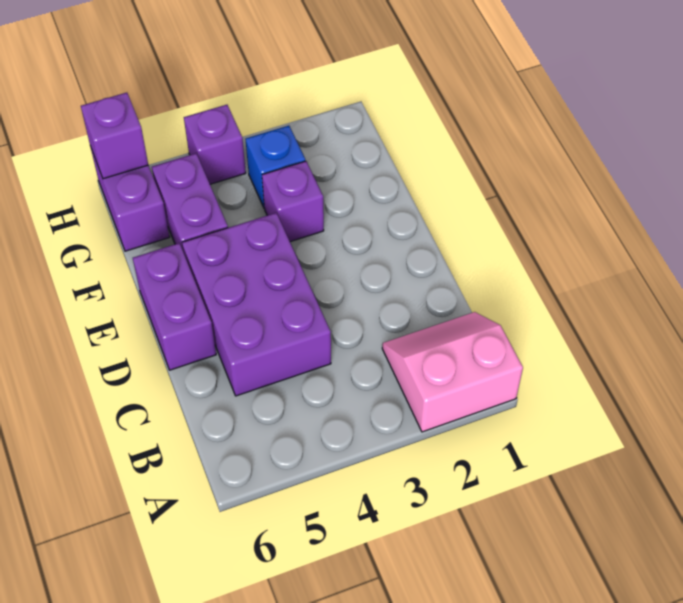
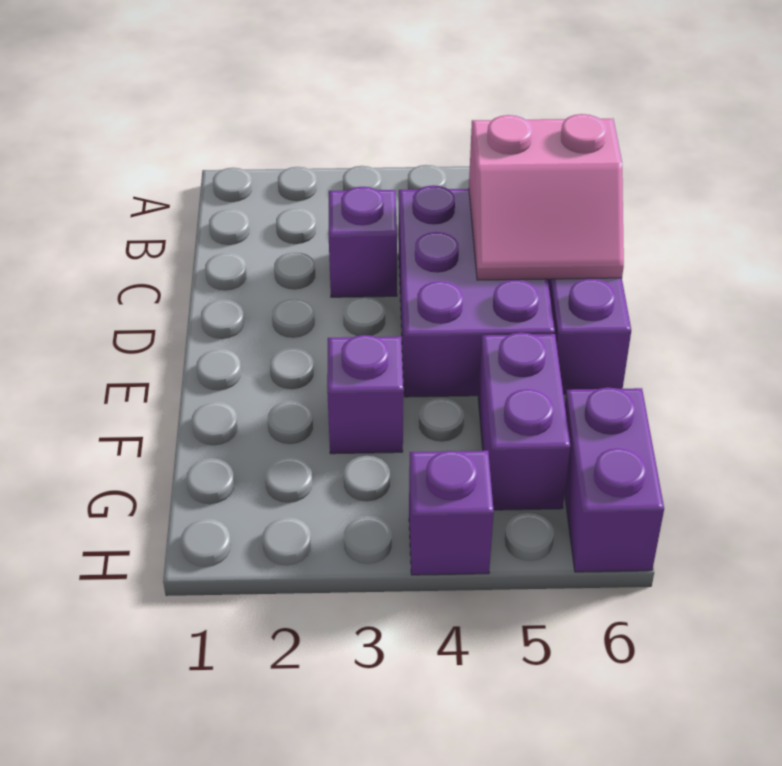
pink slope A1:B2 level 1 top A -> pink slope C5:D6 level 2 top C
blue brick G3 level 1 -> none
purple brick H6 level 2 -> purple brick C3 level 1

